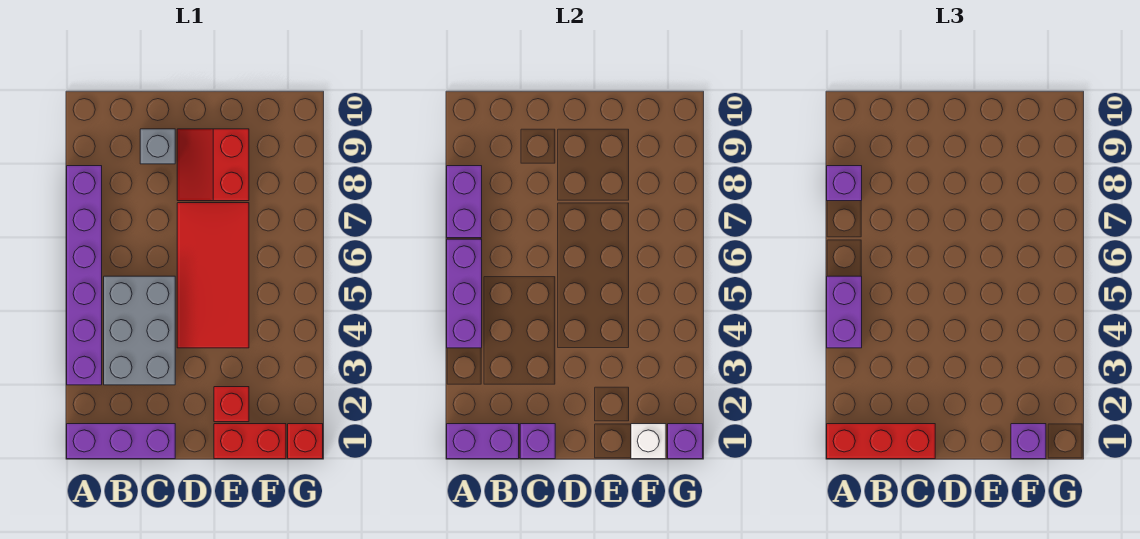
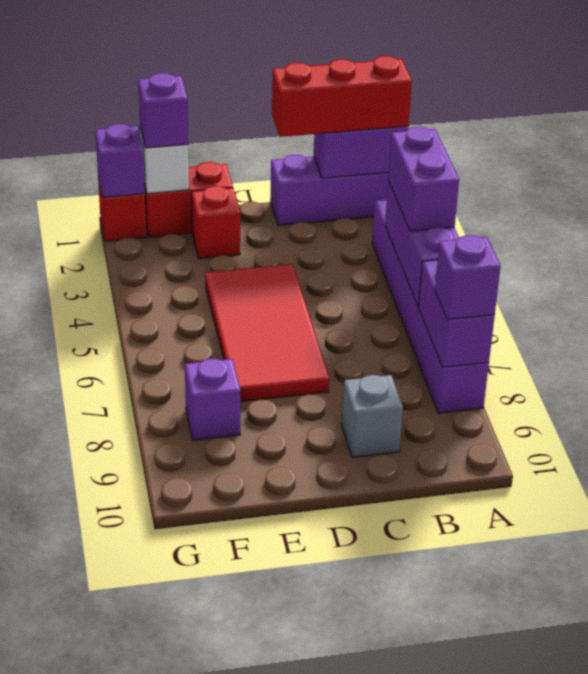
grey brick B3:C5 level 1 -> none
purple brick C1 level 2 -> purple brick F8 level 1
red slope D8:E9 level 1 top E -> none

